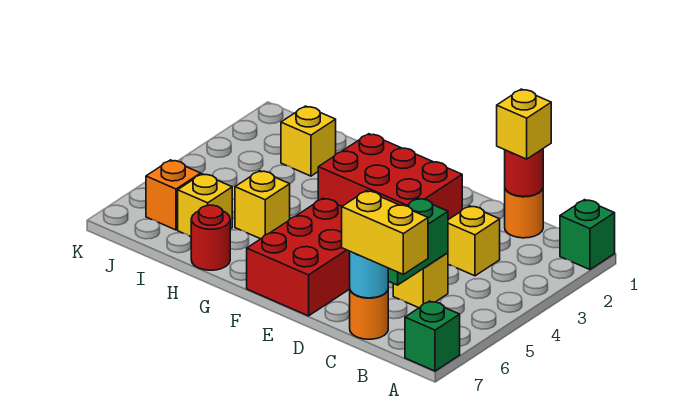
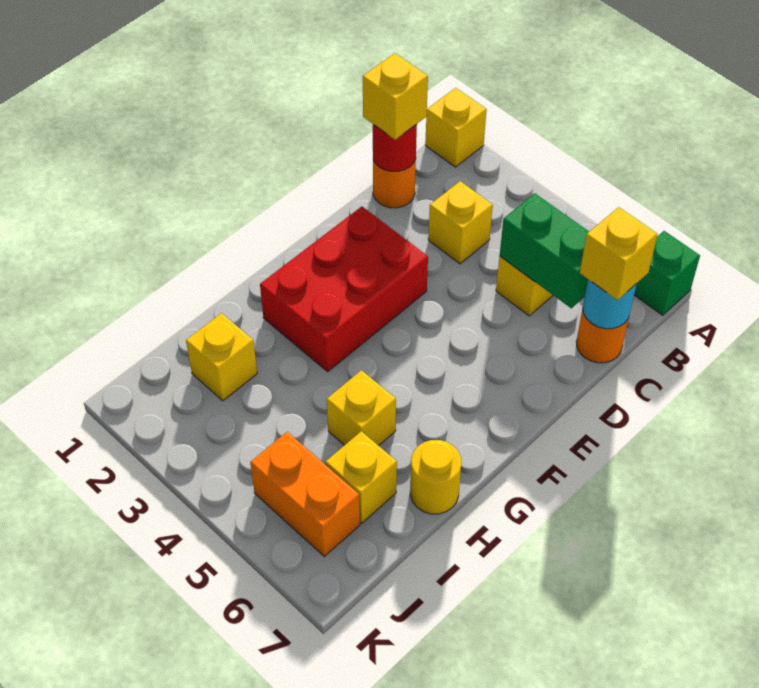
green brick A1 level 1 -> yellow brick A1 level 1
yellow brick B7:C7 level 3 -> yellow brick C7 level 3
red brick E5:F7 level 1 -> none
red round brick H7 level 1 -> yellow round brick H7 level 1
orange brick J6 level 1 -> orange brick J5:J6 level 1

